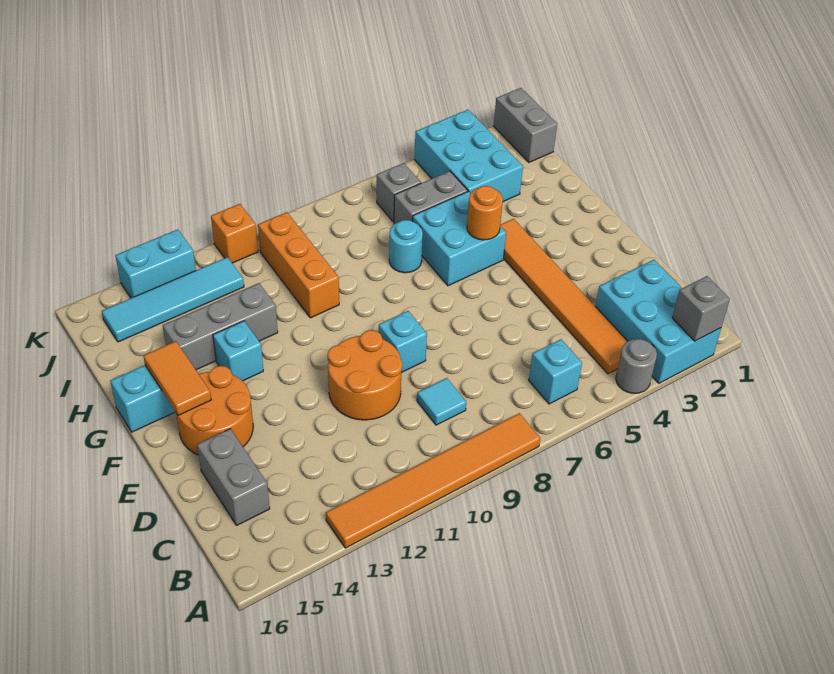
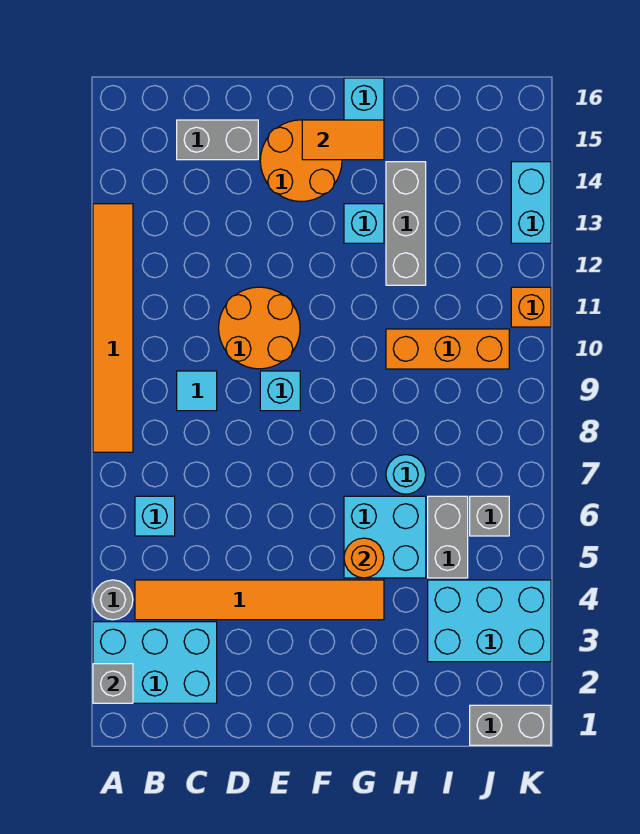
cyan tile J12:J15 level 1 -> none

